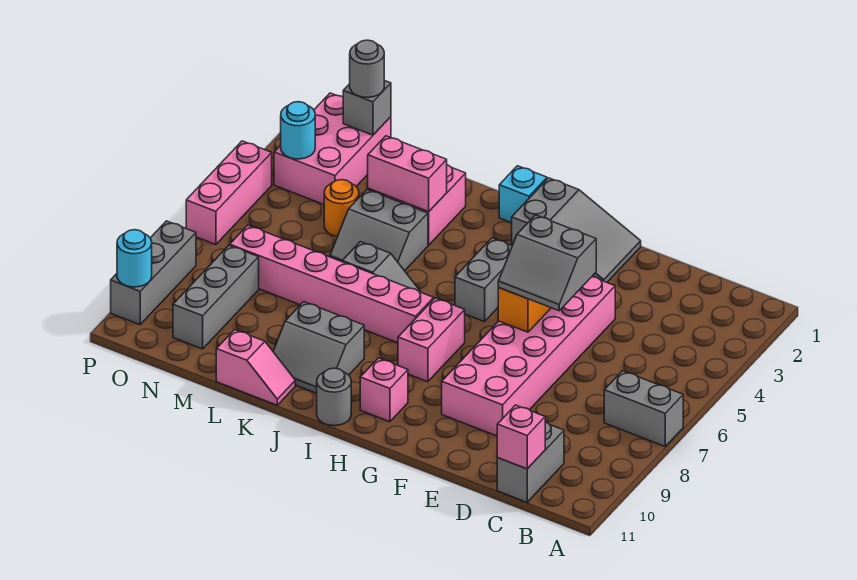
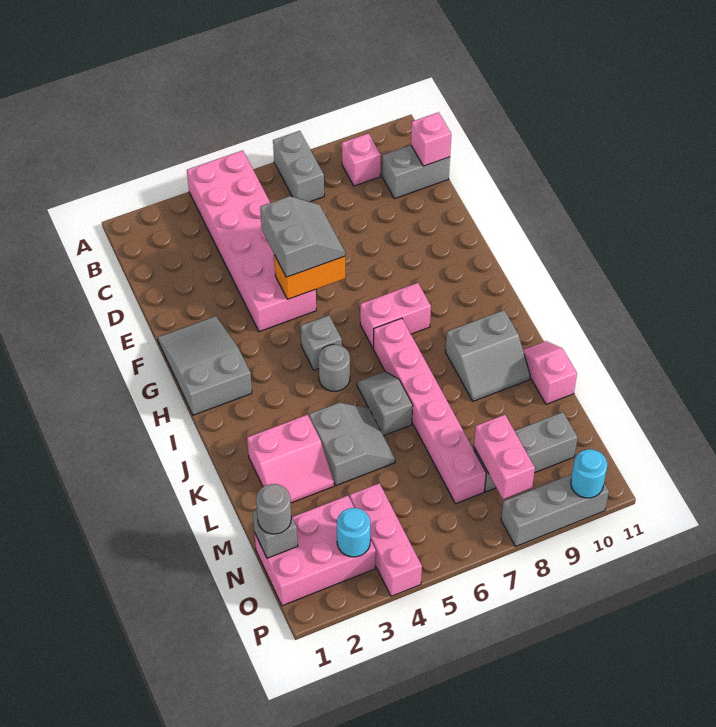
pink brick E4:F9 level 1 -> pink brick A4:F5 level 1
grey brick H4:H5 level 1 -> grey brick H5 level 1
pink brick H10 level 1 -> pink brick B9 level 1
cyan brick I1 level 1 -> none
grey round brick I11 level 1 -> grey round brick I5 level 1
grey slope J9:K10 level 1 top 9 -> grey slope J9:K10 level 1 top J
pink brick K3:L3 level 2 -> pink brick N8:O8 level 2
orange round brick M4 level 1 -> none
pink brick P4:P6 level 1 -> pink brick N4:P4 level 1

